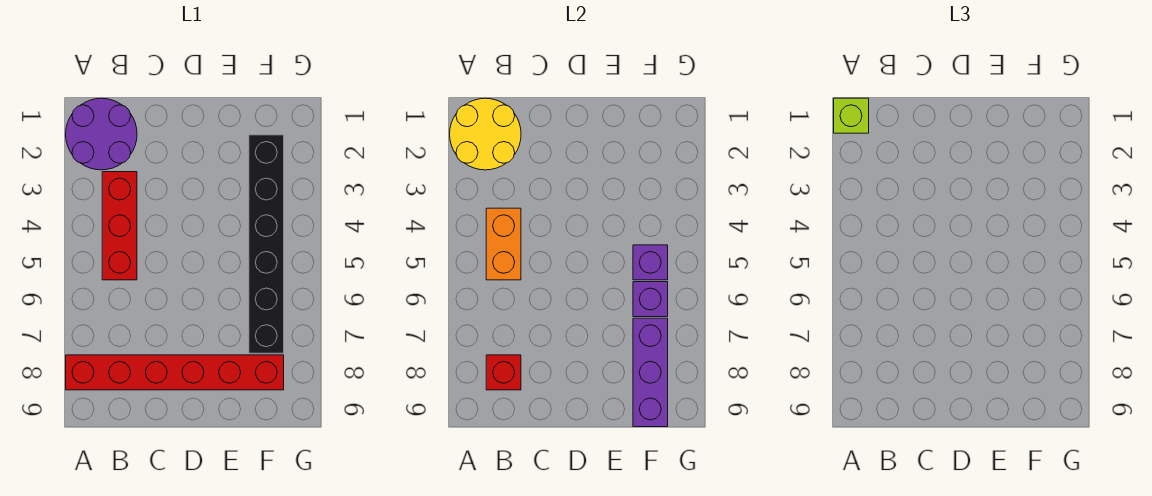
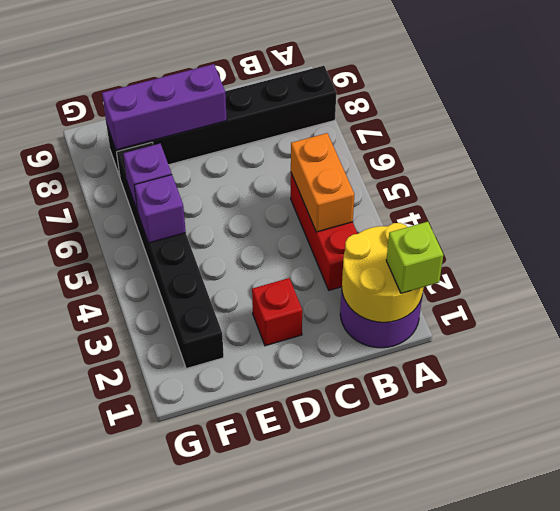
red brick A8:F8 level 1 -> black brick A8:F8 level 1
red brick B8 level 2 -> red brick D2 level 1
purple brick F7:F9 level 2 -> purple brick D8:F8 level 2

